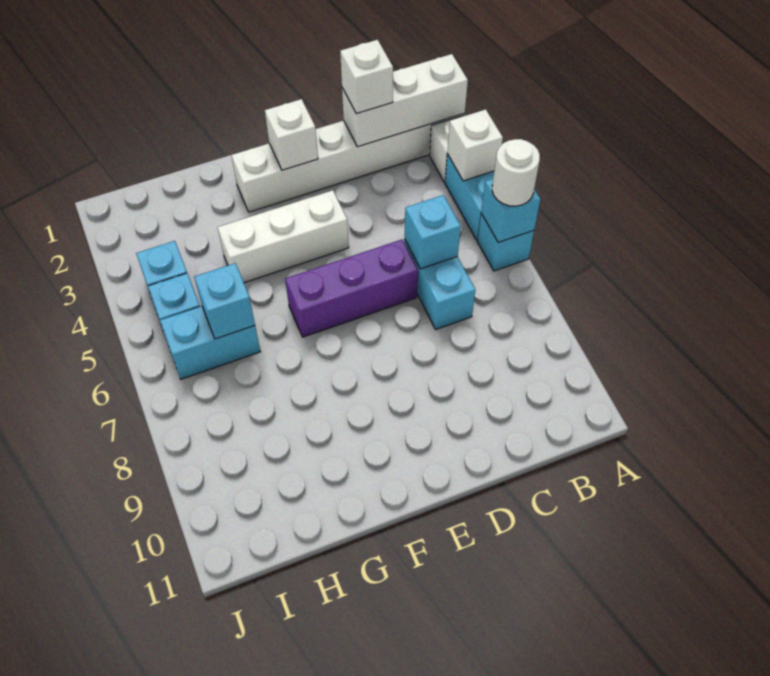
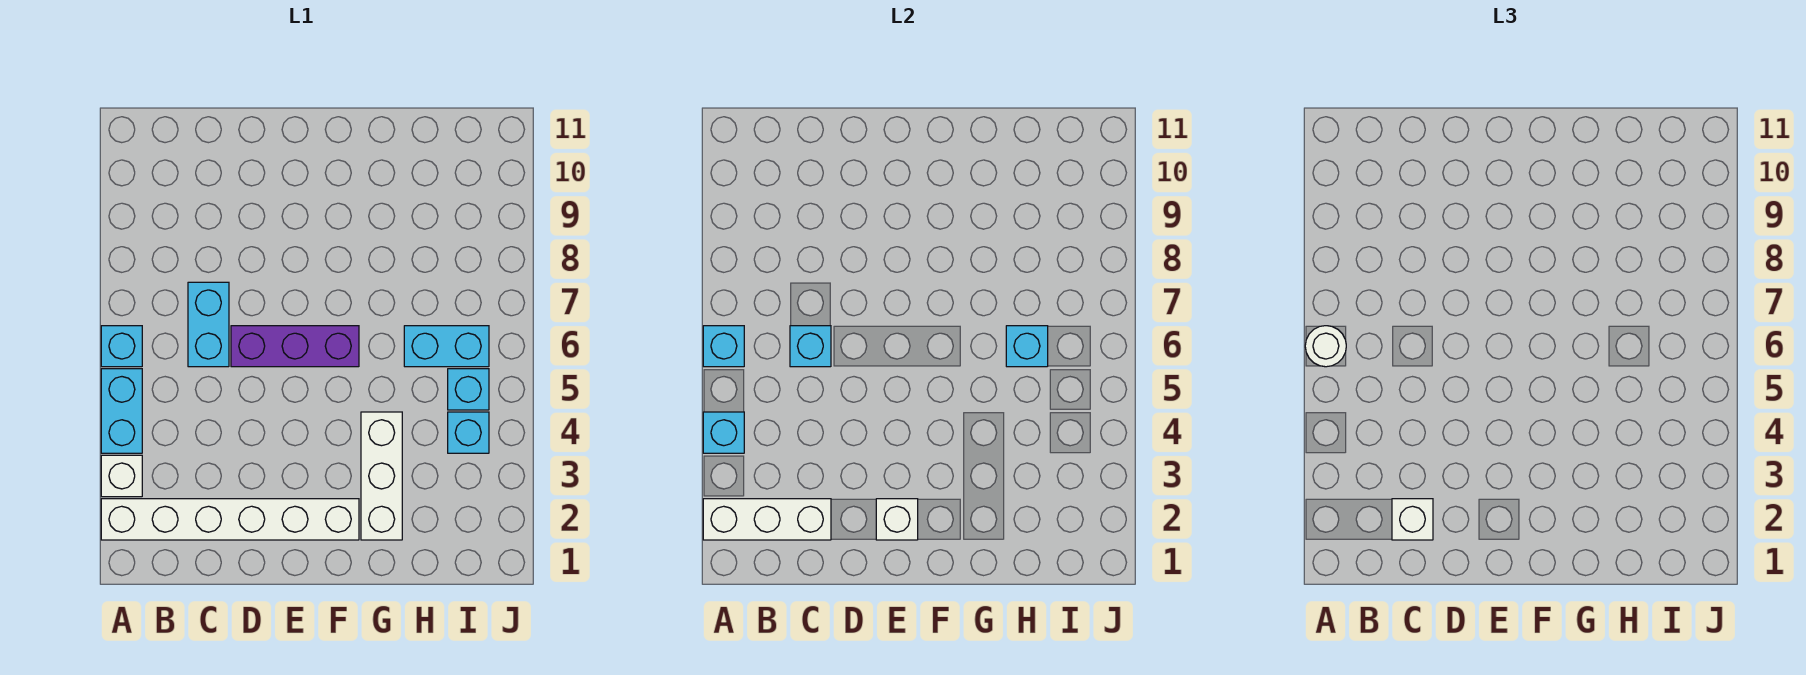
white brick A4 level 2 -> cyan brick A4 level 2
white brick E4:G4 level 1 -> white brick G2:G4 level 1

